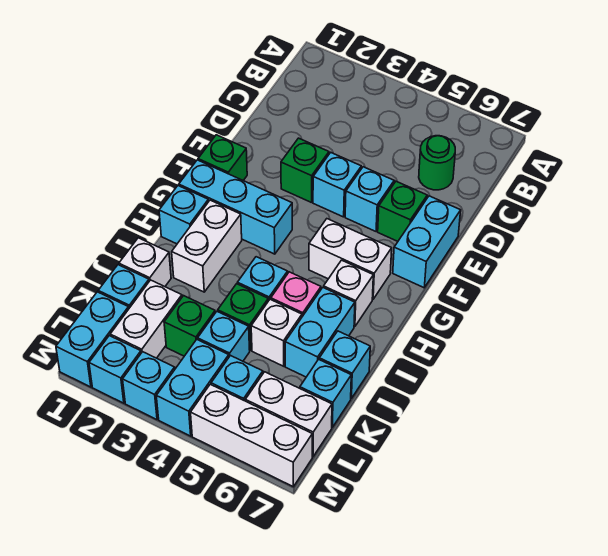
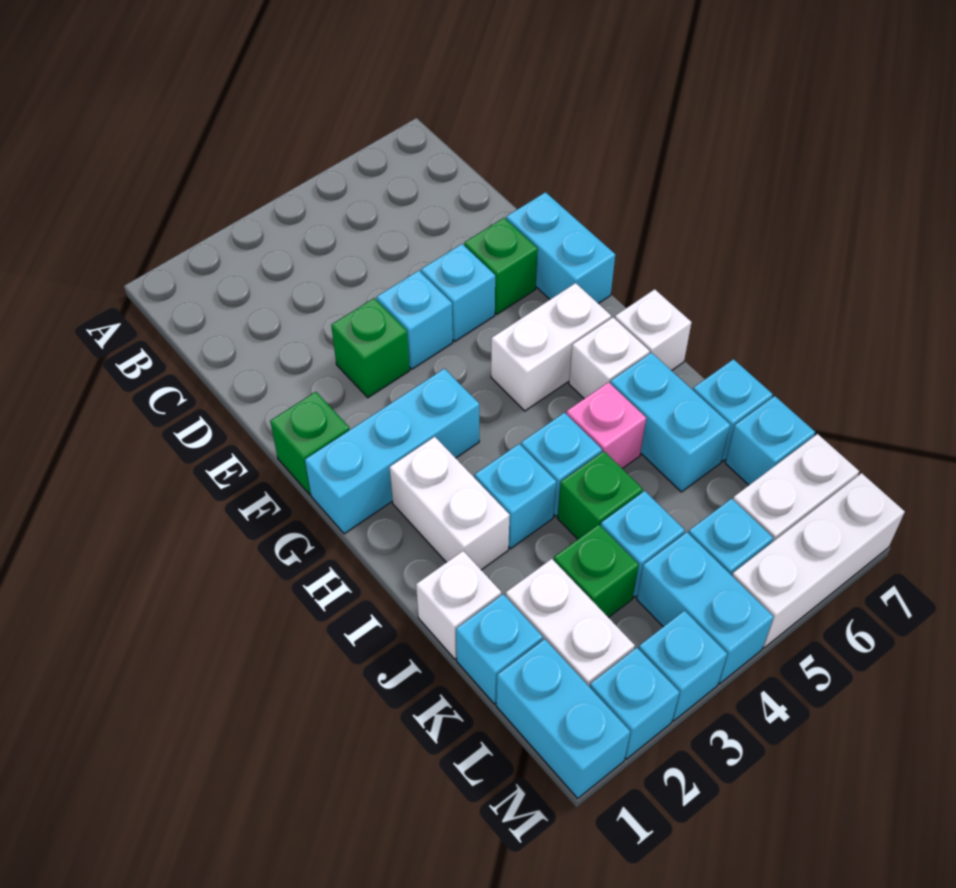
green round brick C6 level 1 -> none
cyan brick H1 level 1 -> cyan brick I3 level 1
white brick J5 level 1 -> white brick H7 level 1

